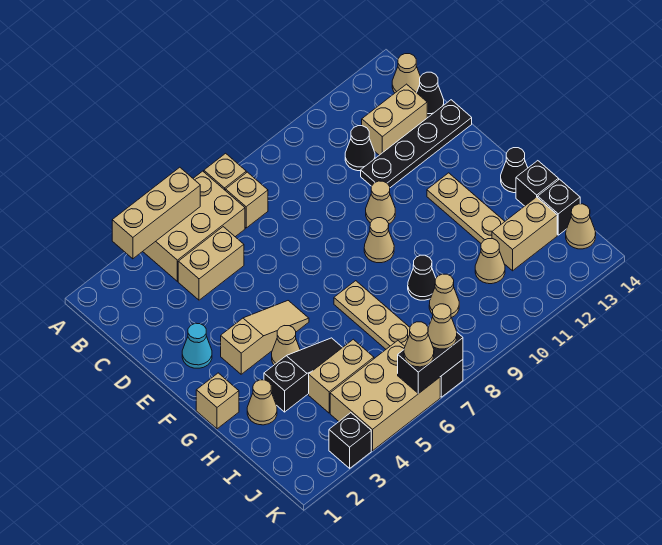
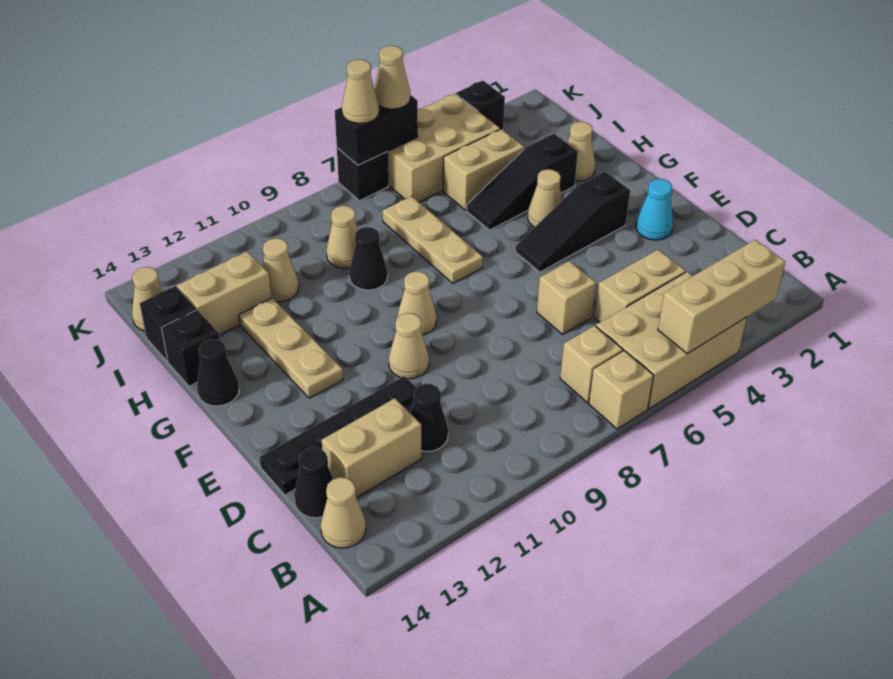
tan slope F3:F5 level 1 top 3 -> black slope F3:F5 level 1 top 3
tan brick G1 level 1 -> tan brick D6 level 1

